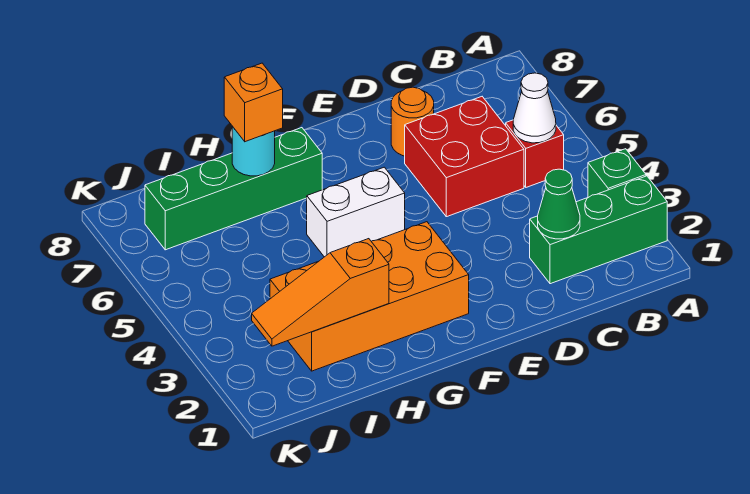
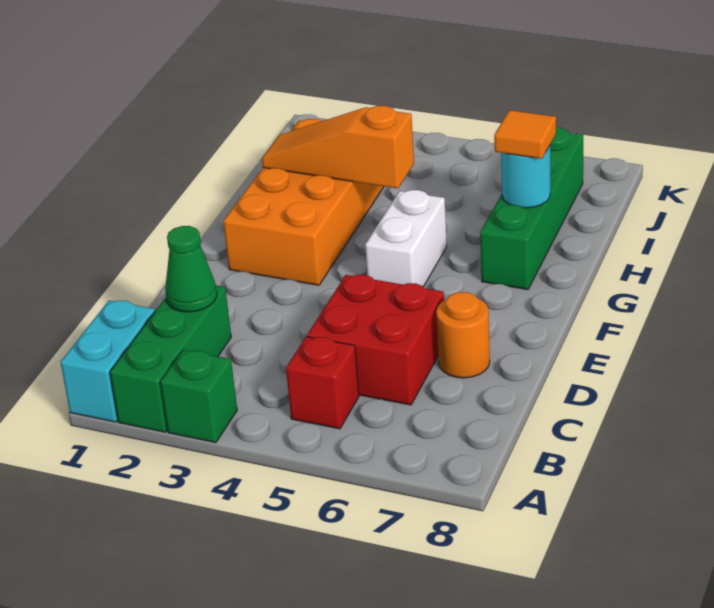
none -> cyan brick A1:B1 level 1
white cone B5 level 2 -> none
orange slope H2:J2 level 2 top H -> orange slope H2:H4 level 2 top 4
orange brick H7 level 3 -> orange tile H7 level 3

